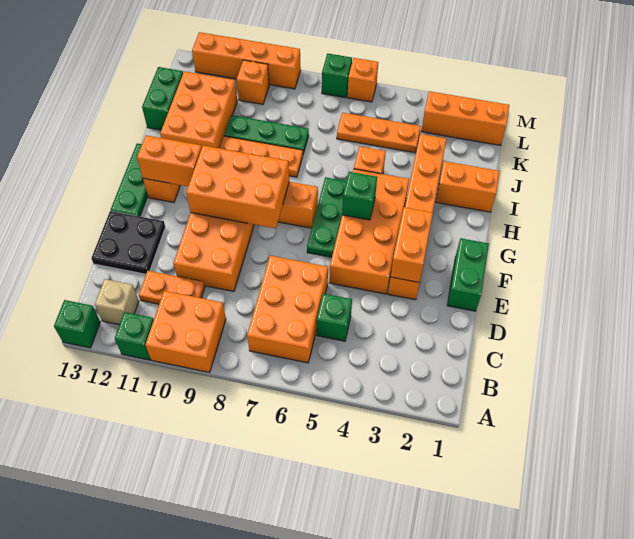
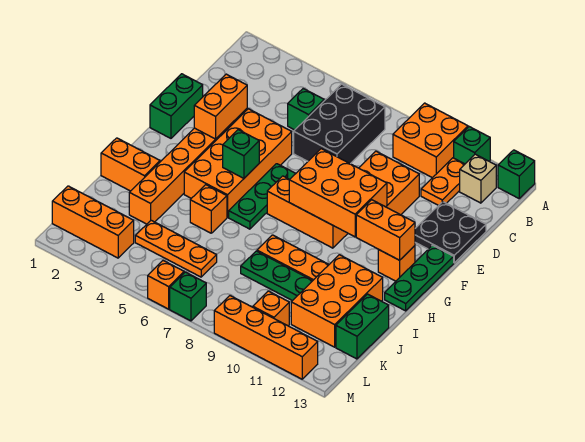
orange brick B6:D7 level 1 -> black brick B6:D7 level 1
orange plate C10:C11 level 1 -> orange plate B11:C11 level 1

